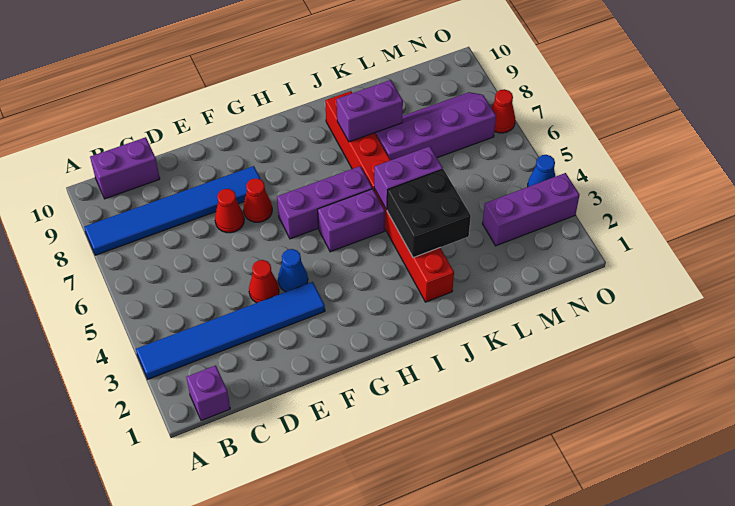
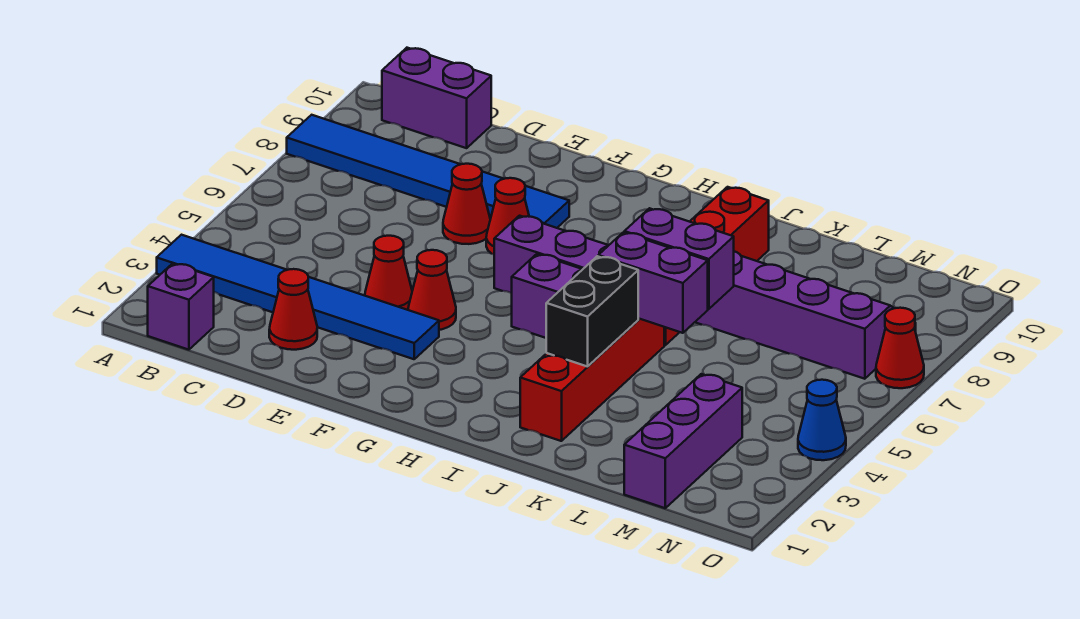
none -> red cone D2 level 1
blue cone F4 level 1 -> red cone F4 level 1
black brick J3:K4 level 2 -> black brick J3:J4 level 2
purple brick J8:K8 level 2 -> purple brick J6:K6 level 2
purple brick M3:O3 level 1 -> purple brick M1:M3 level 1

